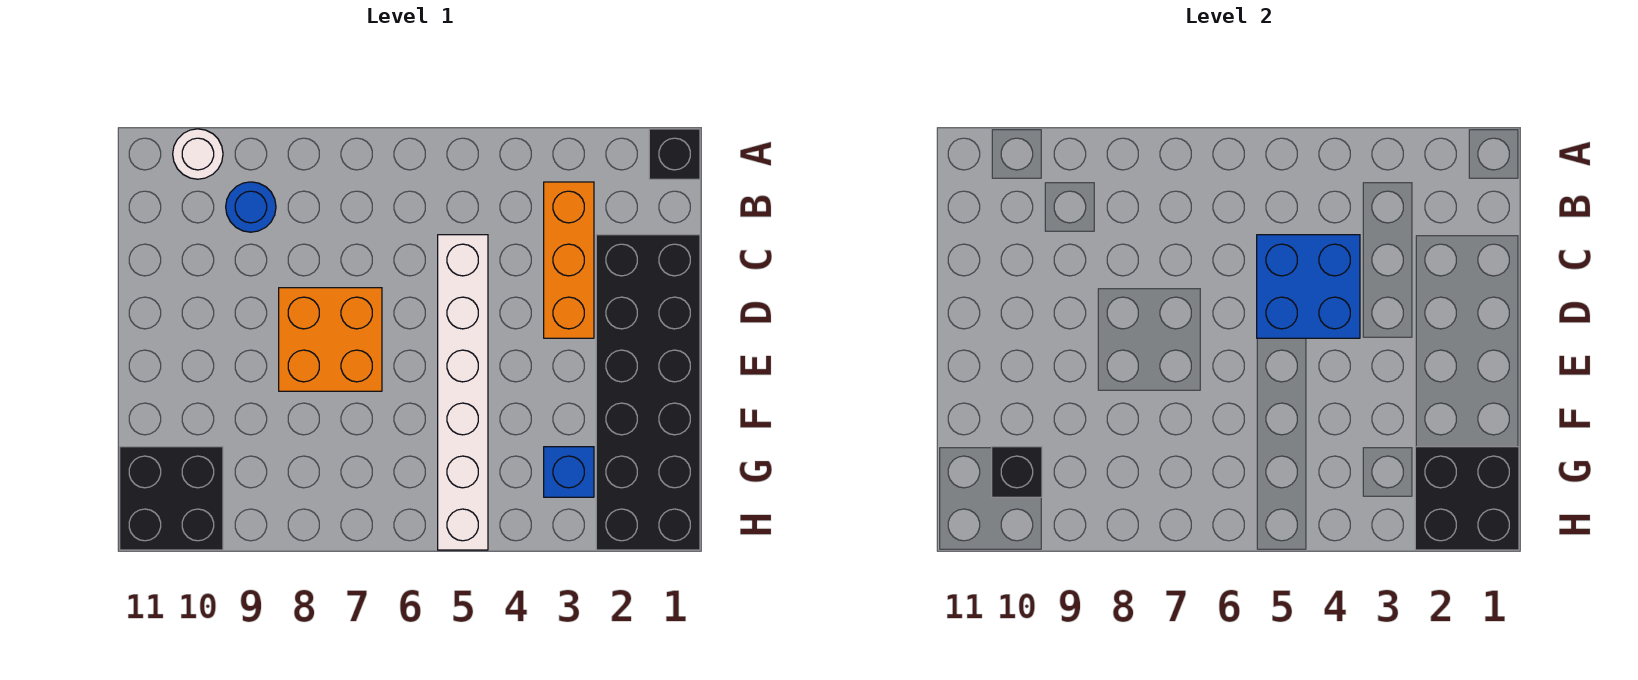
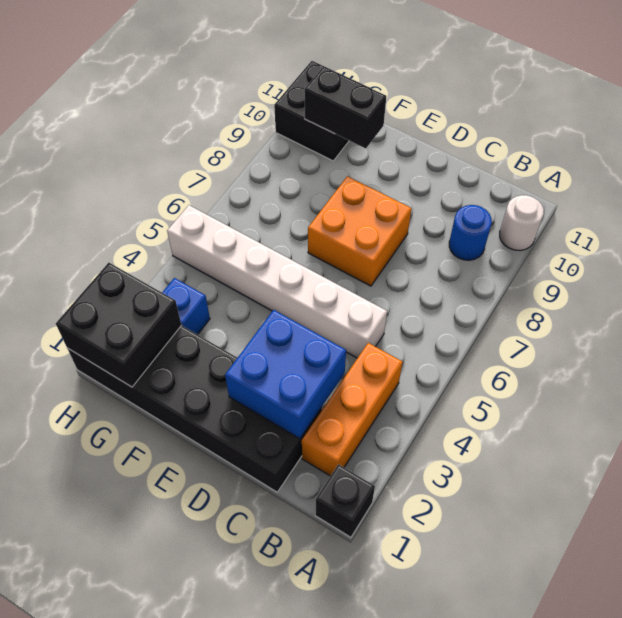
orange brick B3:D3 level 1 -> orange brick B2:B4 level 1
blue brick C4:D5 level 2 -> blue brick C2:D3 level 2
black brick G10 level 2 -> black brick F10:G10 level 2

